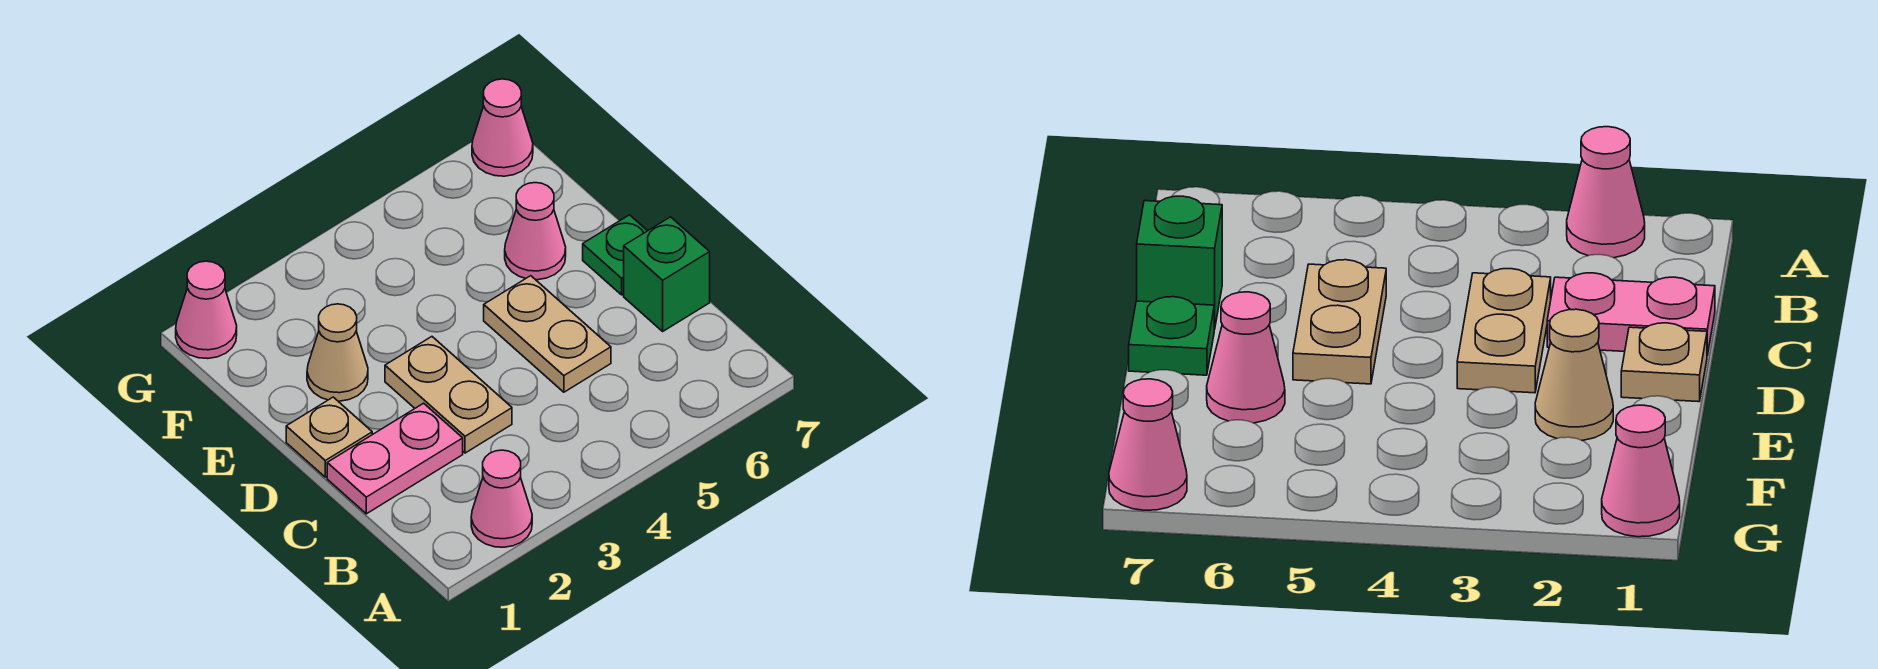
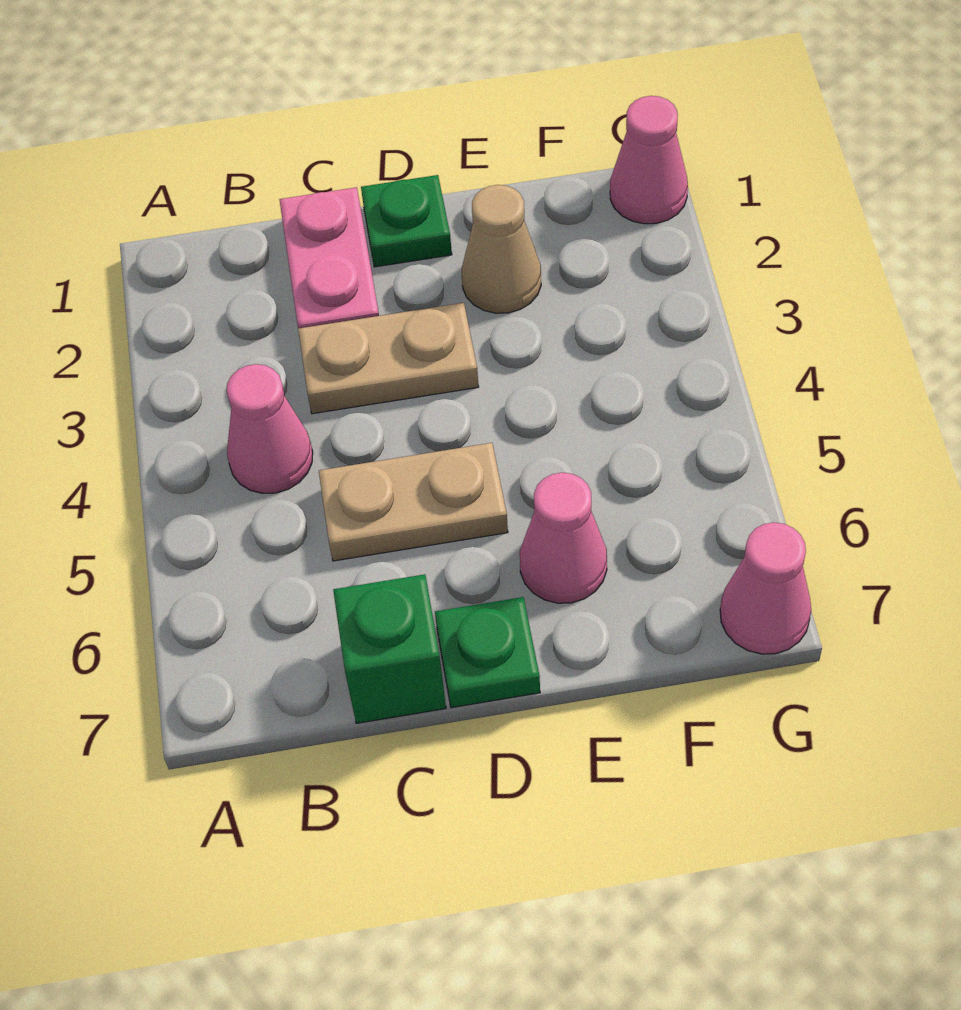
pink cone A2 level 1 -> pink cone B4 level 1
tan plate D1 level 1 -> green plate D1 level 1

